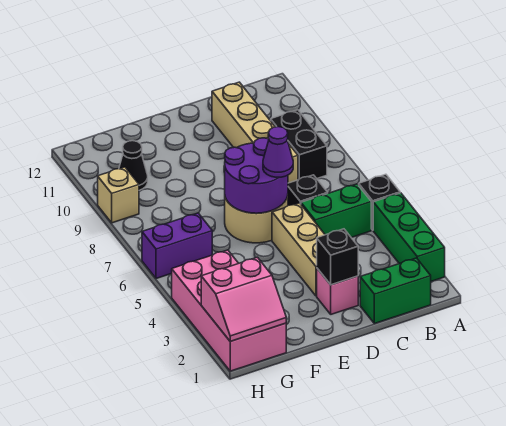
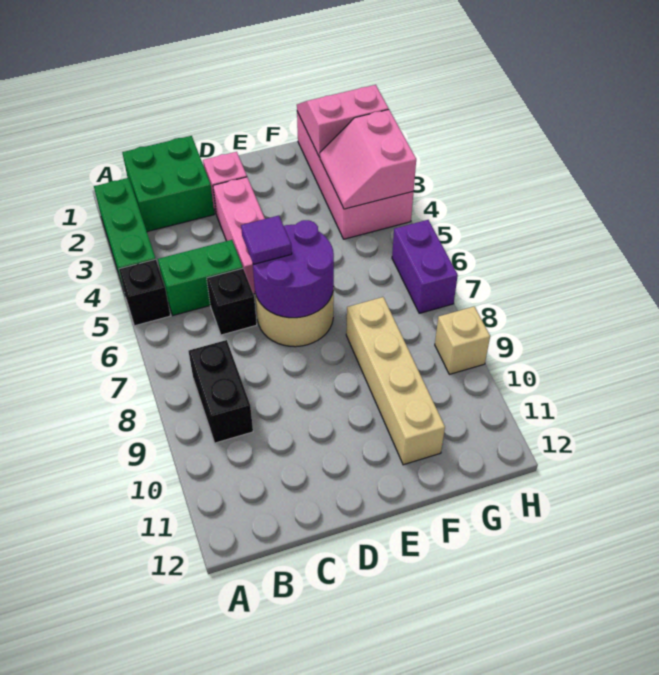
green brick B1:C1 level 1 -> green brick B1:C2 level 1
tan brick C8:C11 level 1 -> tan brick F8:F11 level 1
black brick D2 level 2 -> none
tan brick D3:D5 level 1 -> pink brick D3:D5 level 1
purple cone D6 level 3 -> purple tile D6 level 3
none -> pink slope G3:H4 level 2 top H
purple brick G6:H6 level 1 -> purple brick H6:H7 level 1
black cone G10 level 1 -> none

